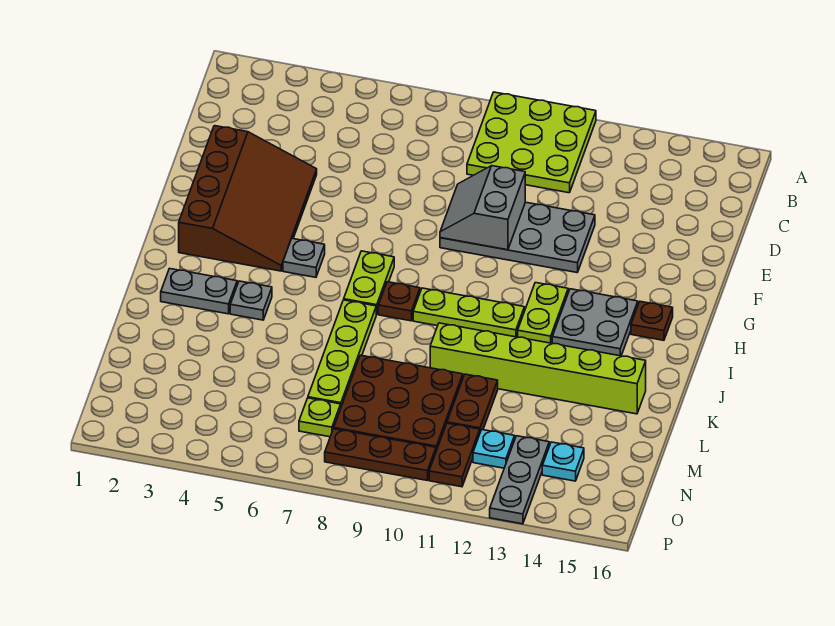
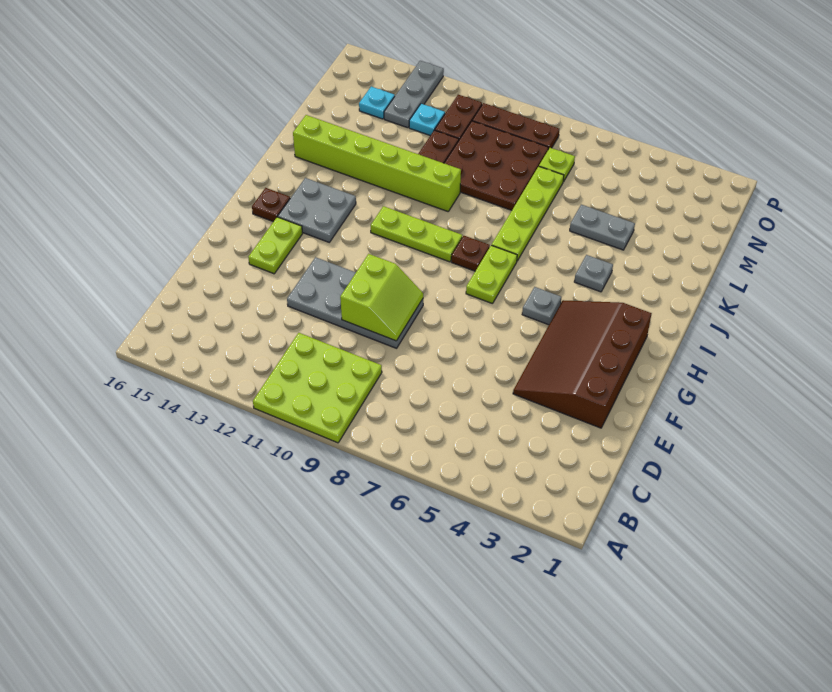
grey slope E9:F10 level 2 top 10 -> lime slope E9:F10 level 2 top 10
lime plate H12:I12 level 1 -> lime plate F14:G14 level 1
grey plate J2:J3 level 1 -> grey plate L4:L5 level 1

